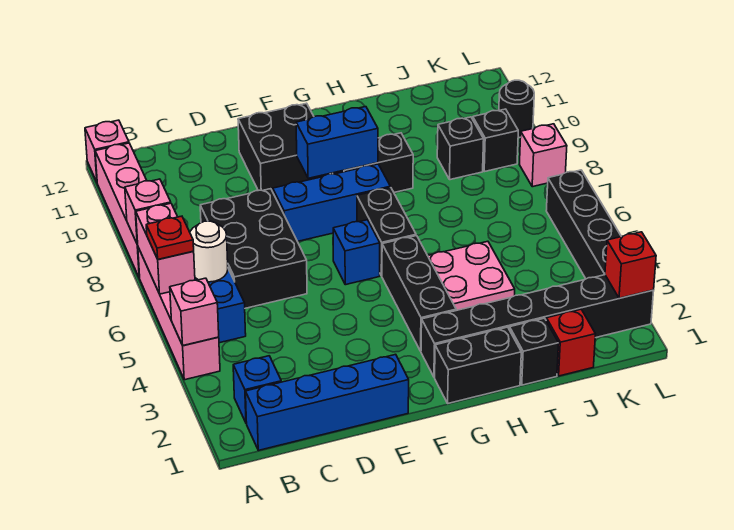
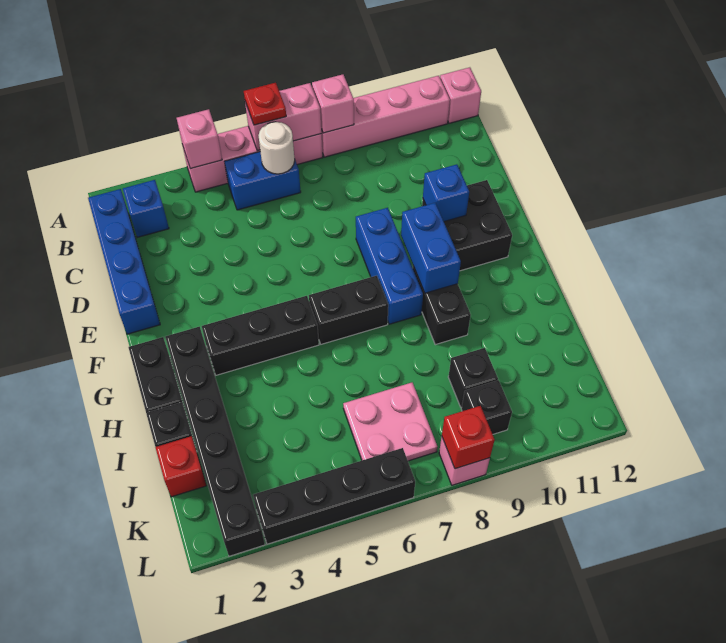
black brick C6:D8 level 1 -> none
blue brick F6 level 1 -> blue brick E10 level 2
pink plate H4:I5 level 1 -> pink plate J6:K7 level 1
red brick L2 level 2 -> red brick L8 level 2
black round brick L10 level 1 -> none

